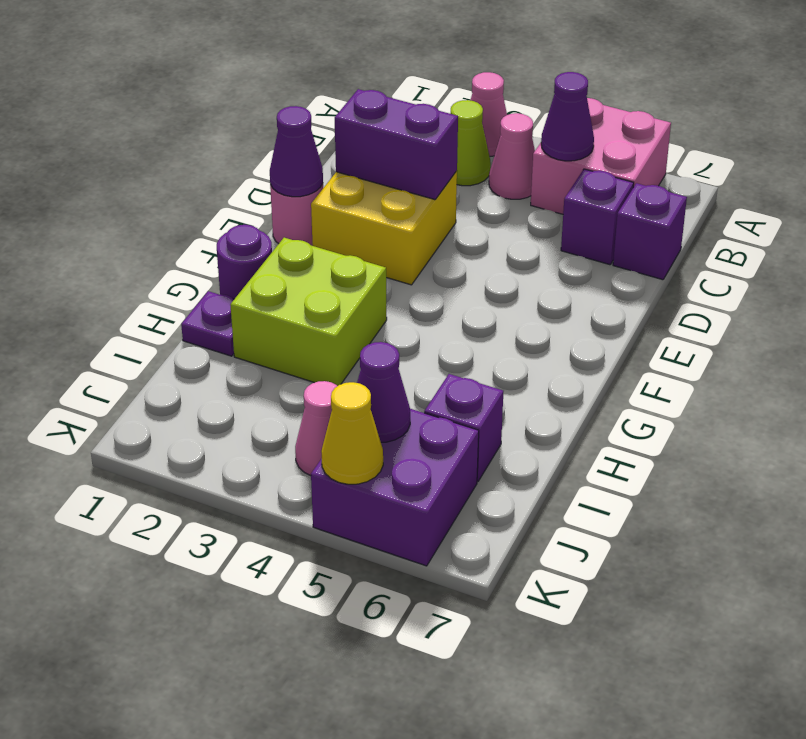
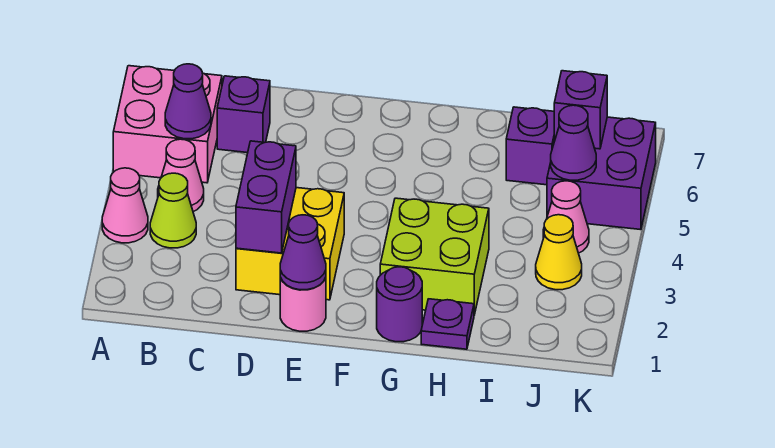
purple brick C7 level 1 -> purple brick J6 level 2
yellow cone K5 level 2 -> yellow cone J3 level 1

